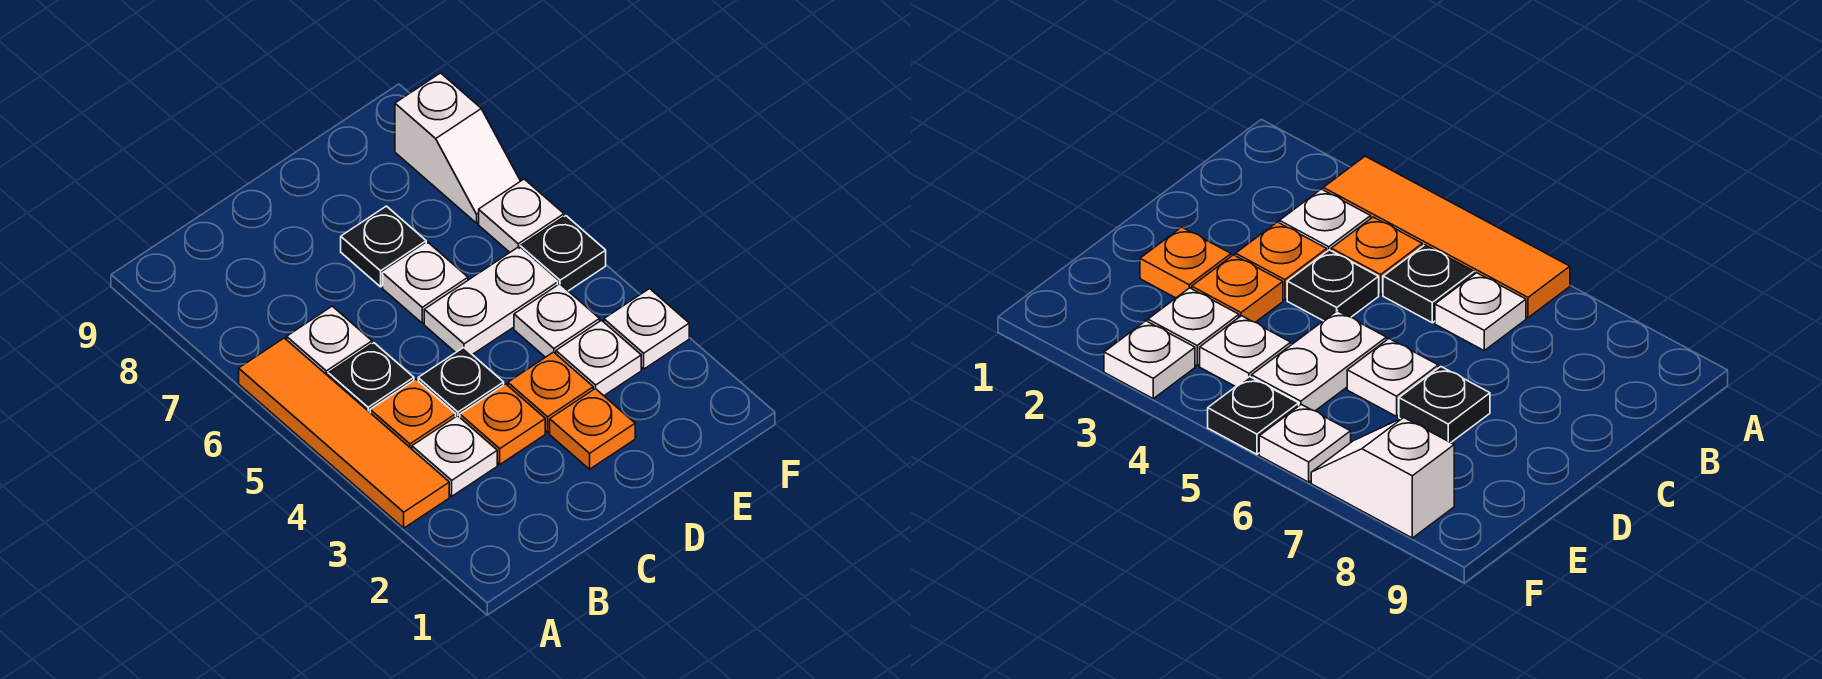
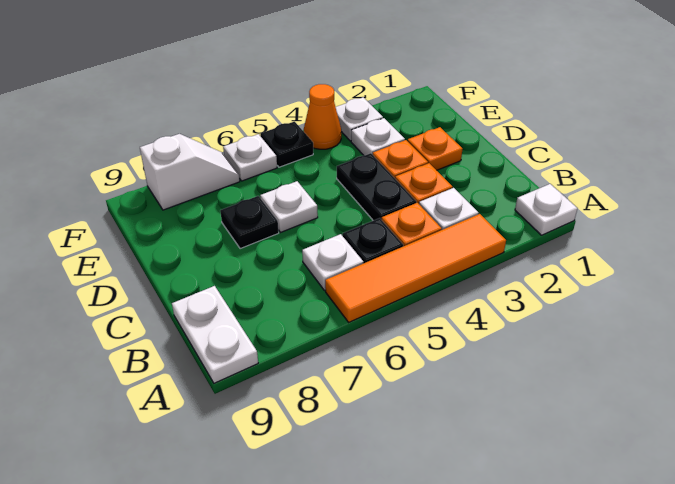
black plate C4 level 1 -> black plate C4:D4 level 1
white plate D5:E5 level 1 -> white plate A9:B9 level 1
white plate E4 level 1 -> white plate A1 level 1
none -> orange cone F4 level 1

